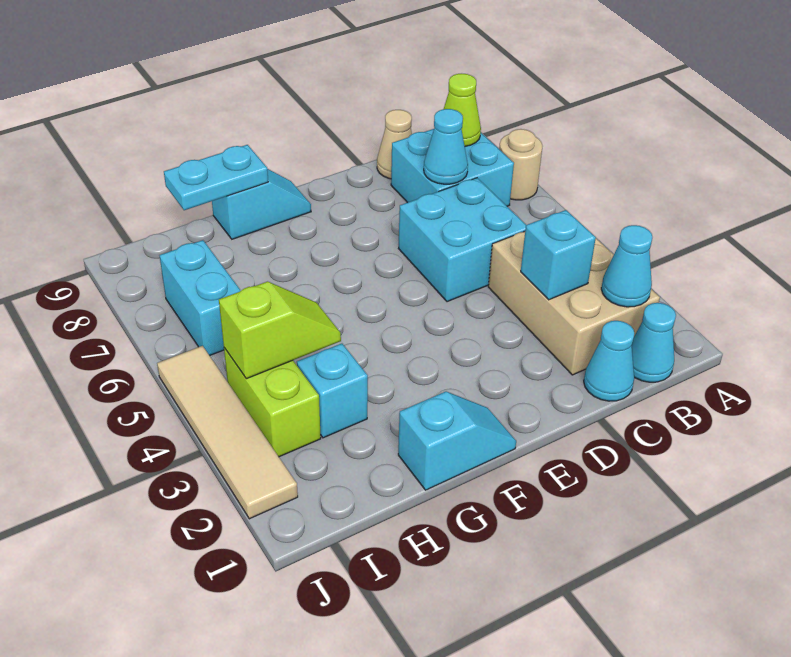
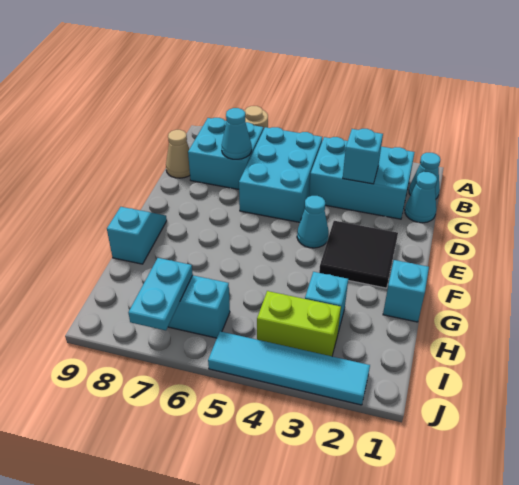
tan brick B2:C4 level 1 -> cyan brick B2:C4 level 1
cyan cone B2 level 2 -> cyan cone E4 level 1
lime cone B8 level 2 -> none
cyan brick C5:D6 level 1 -> cyan brick B5:D6 level 1
none -> black tile E2:F3 level 1
cyan plate G9:H9 level 2 -> cyan plate I7:J7 level 2
lime slope H4:I4 level 2 top I -> none
tan tile J2:J5 level 1 -> cyan tile J2:J5 level 1

